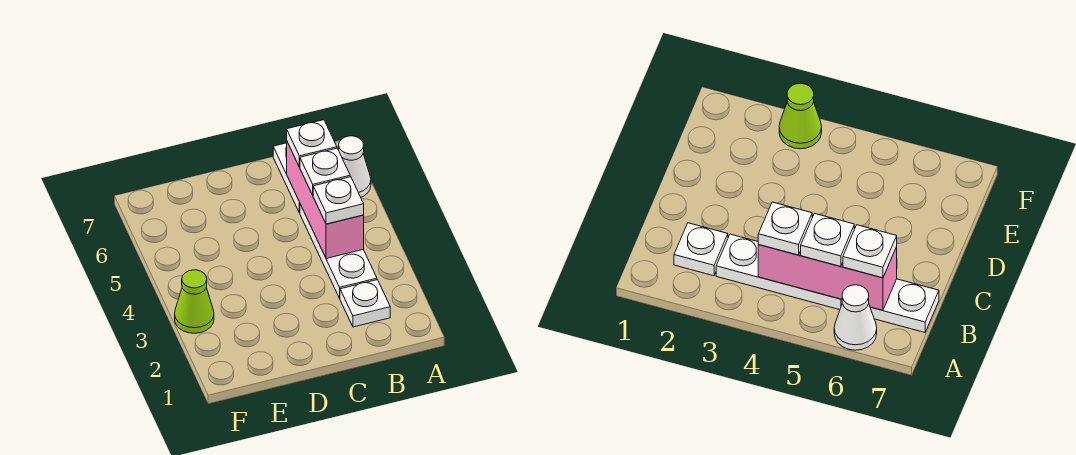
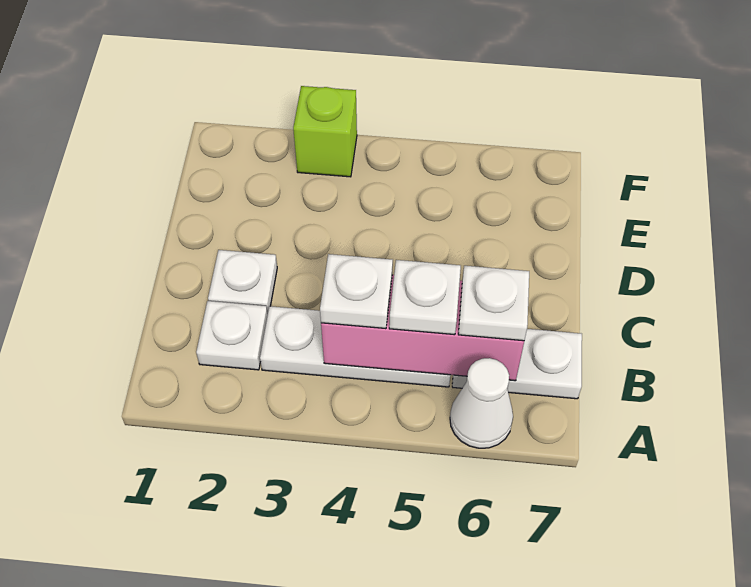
none -> white plate C2 level 1
lime cone F3 level 1 -> lime brick F3 level 1

